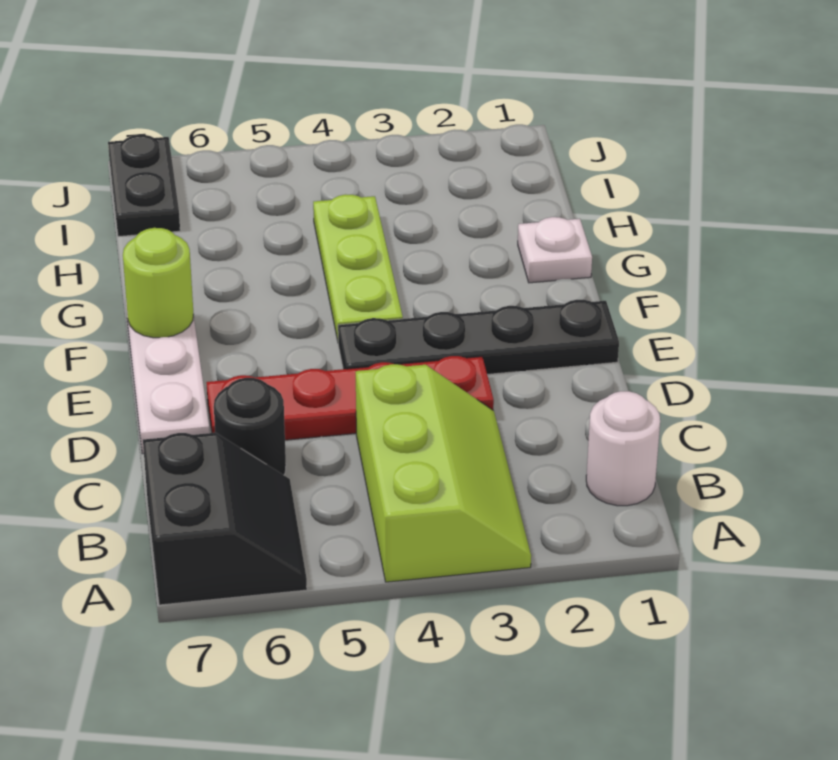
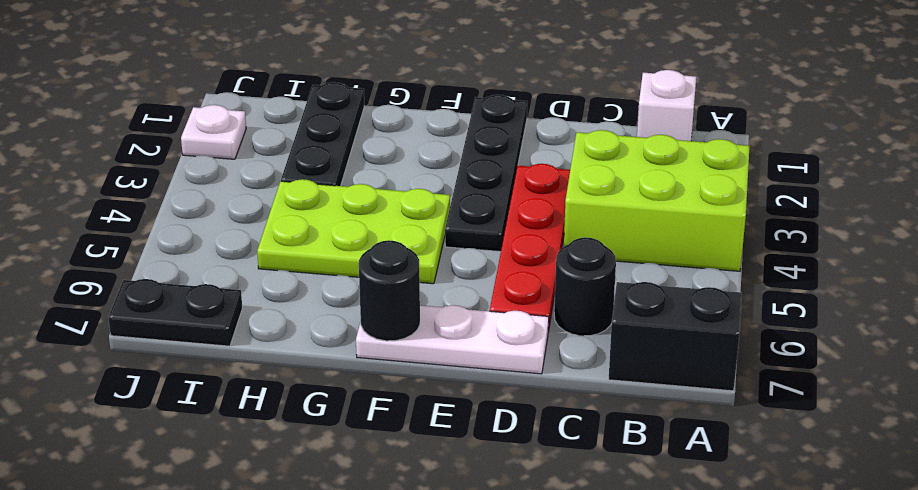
lime slope A3:C4 level 1 top 4 -> lime brick A3:C4 level 1
white round brick B1 level 1 -> white brick B1 level 1
lime plate F4:H4 level 1 -> lime plate F4:H5 level 1
lime round brick F7 level 2 -> black round brick F7 level 2
white plate G1 level 1 -> white plate J2 level 1
none -> black plate H1:H3 level 1

